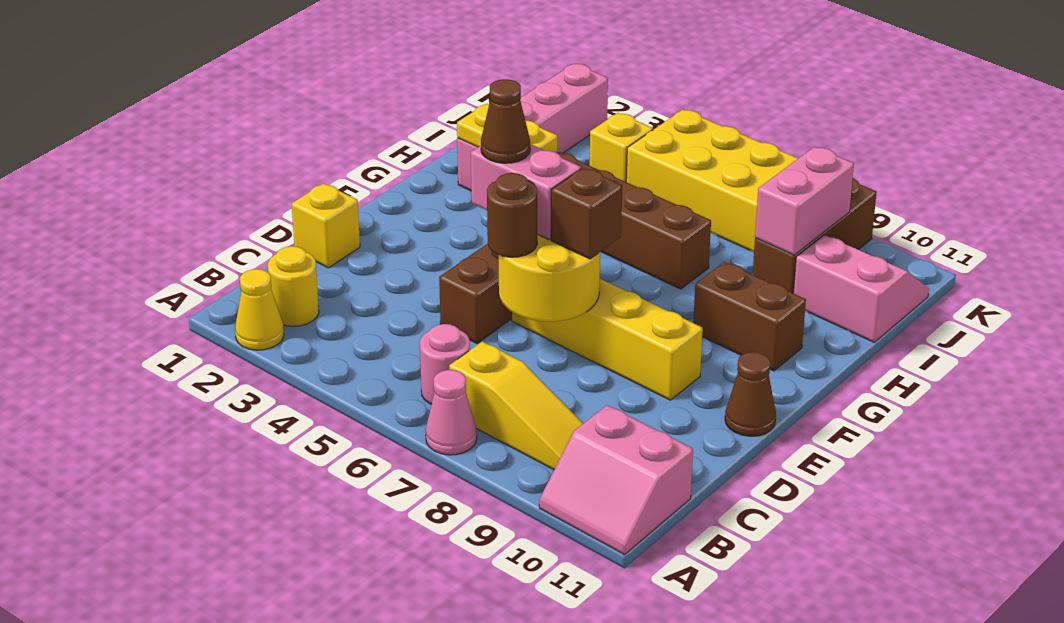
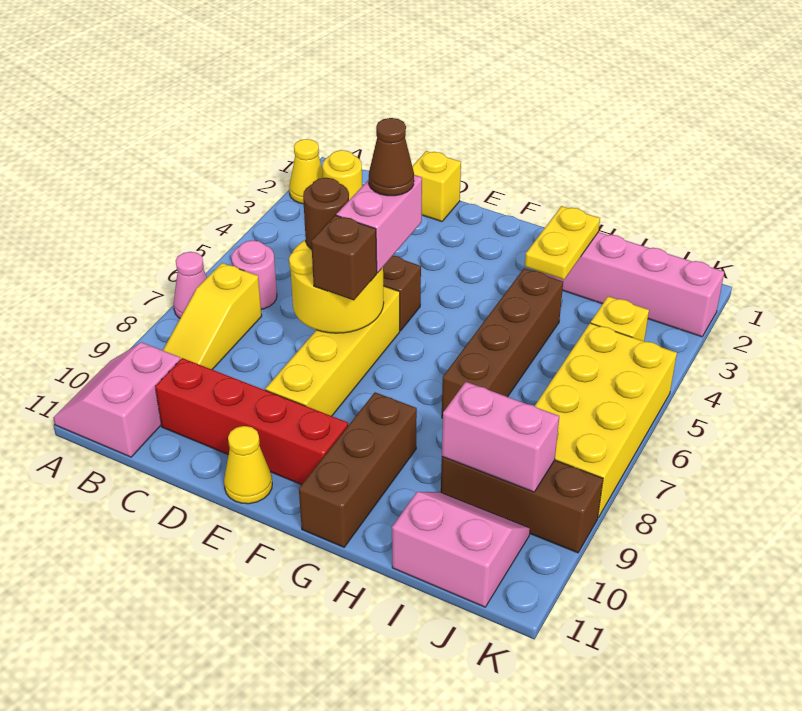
none -> red brick C10:F10 level 1
brown cone E11 level 1 -> yellow cone E11 level 1
brown brick G9:G10 level 1 -> brown brick G9:G11 level 1
pink slope I10:J11 level 1 top I -> pink slope I10:J11 level 1 top 11

